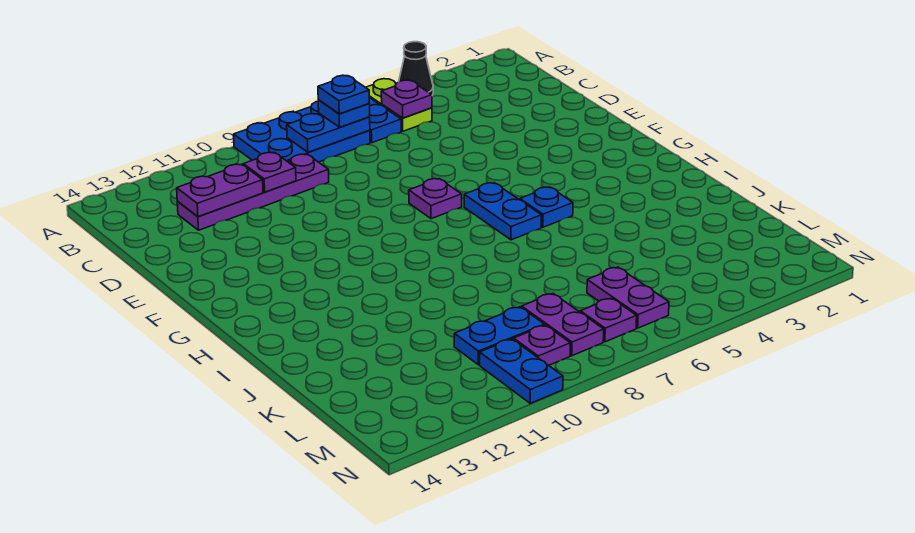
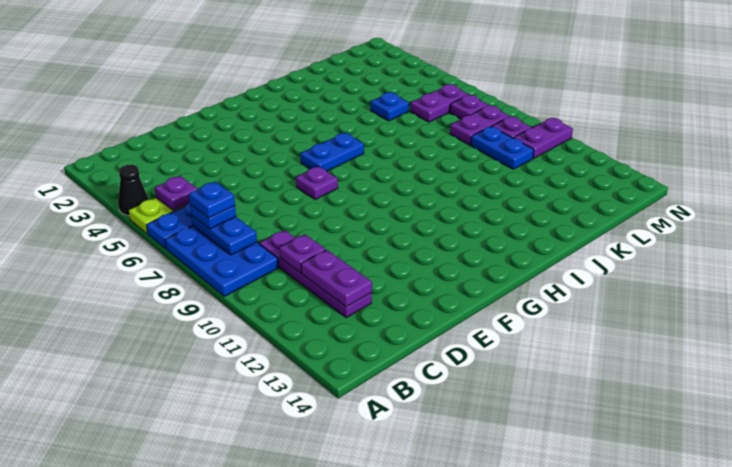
blue plate H5 level 1 -> blue plate K5 level 1
blue plate M10:N10 level 1 -> purple plate M10:N10 level 1

